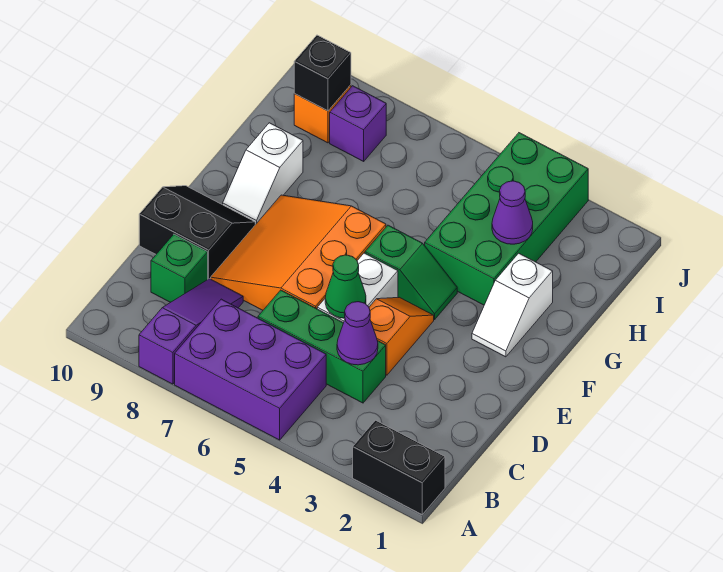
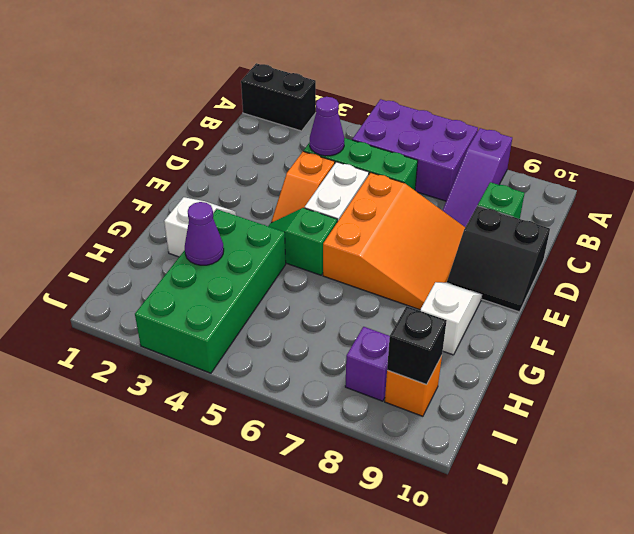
green cone D5 level 2 -> none

